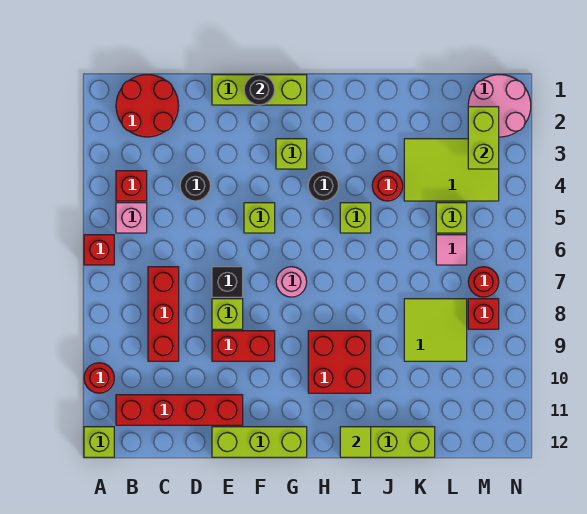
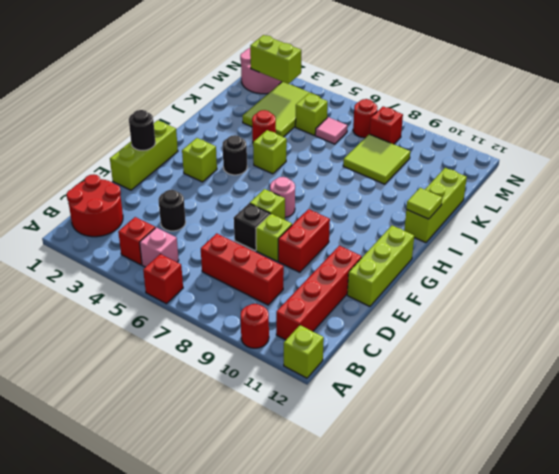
lime brick F5 level 1 -> lime brick F7 level 1
red brick H9:I10 level 1 -> none

